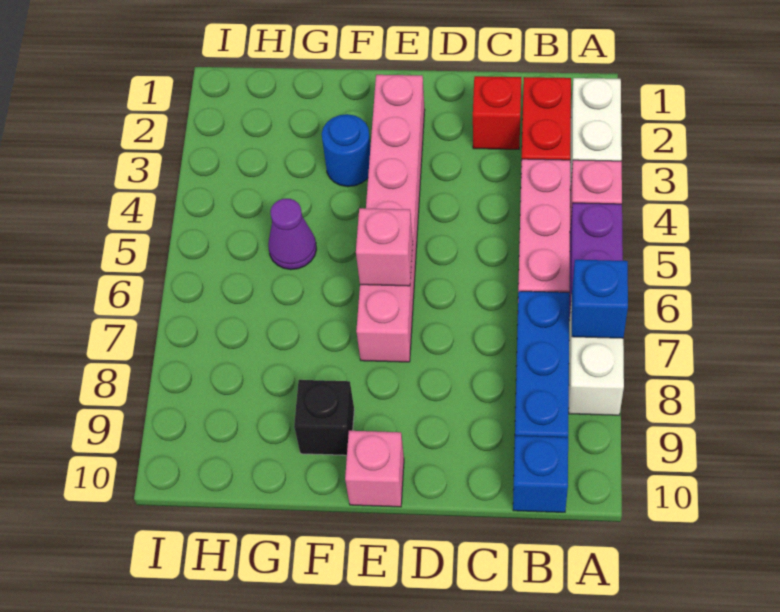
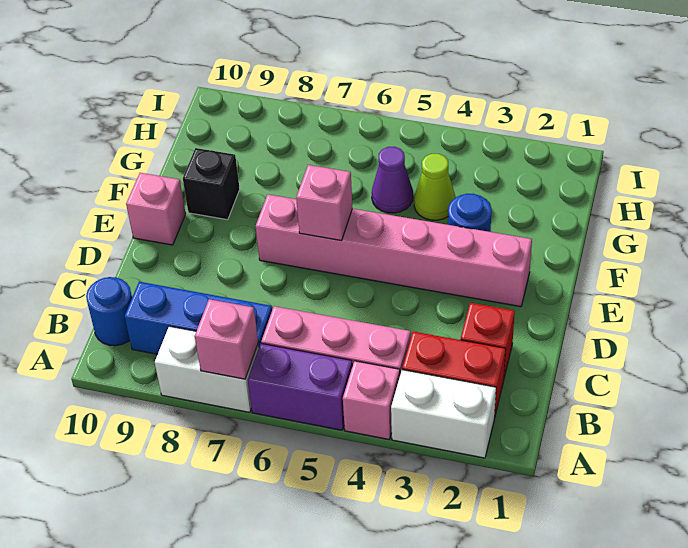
blue brick A7 level 2 -> pink brick A7 level 2
blue brick B10 level 1 -> blue round brick B10 level 1
none -> lime cone G4 level 1

